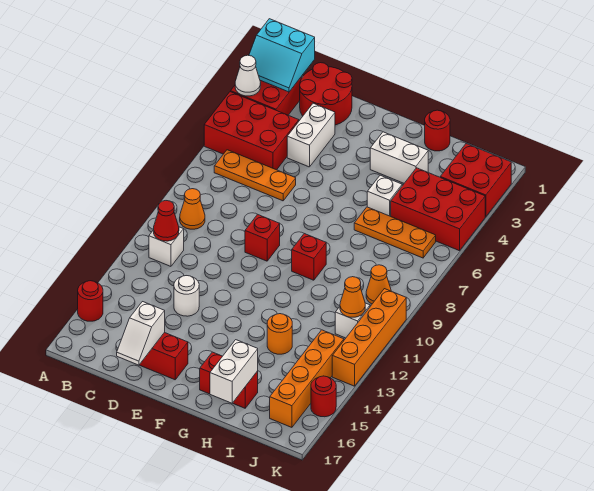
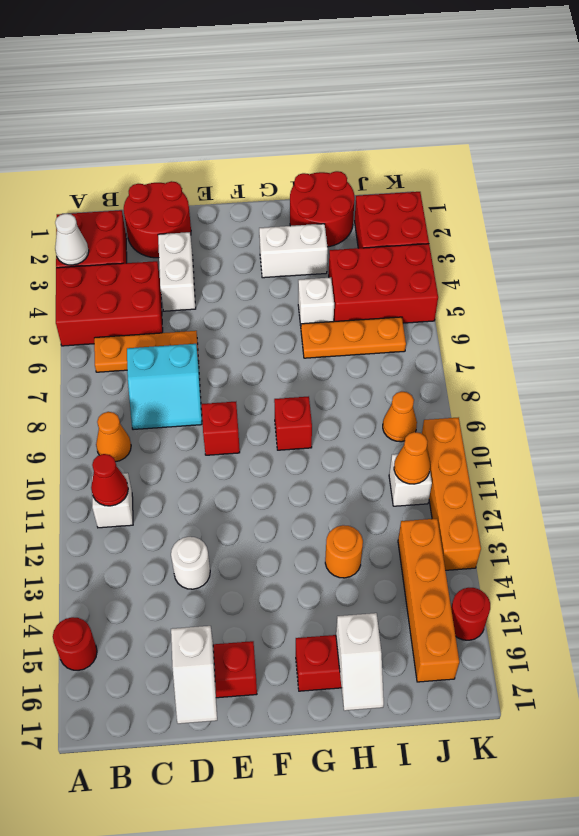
cyan slope A1:B2 level 2 top 1 -> cyan slope C7:D8 level 1 top 7
red round brick H1 level 1 -> red round brick H1:I2 level 1
white brick H16:H17 level 2 -> white slope H16:H17 level 2 top 16

